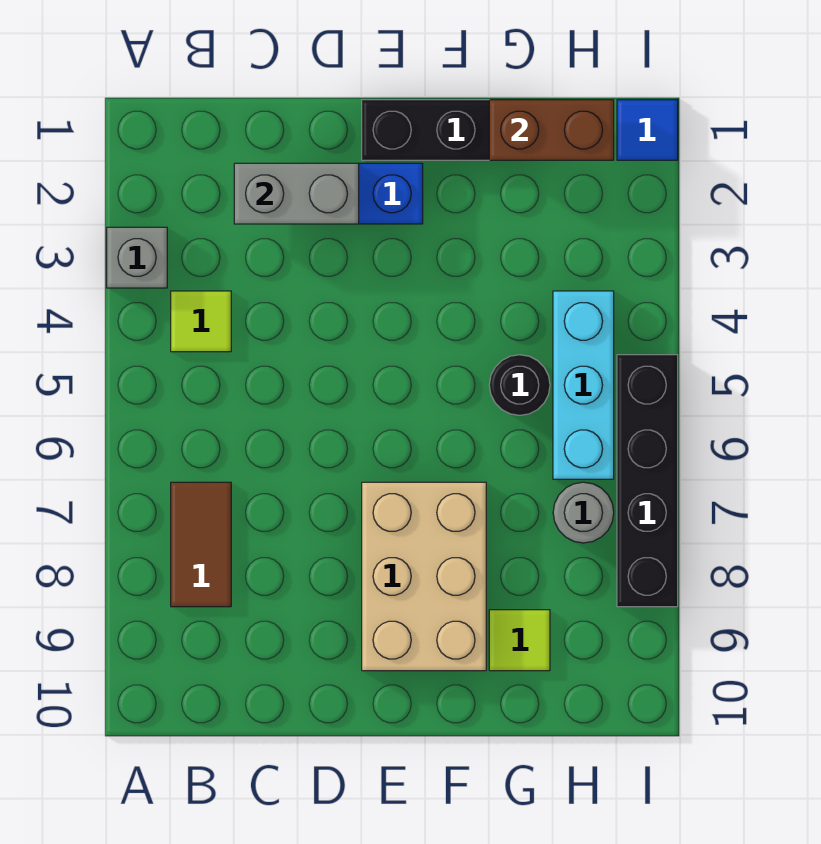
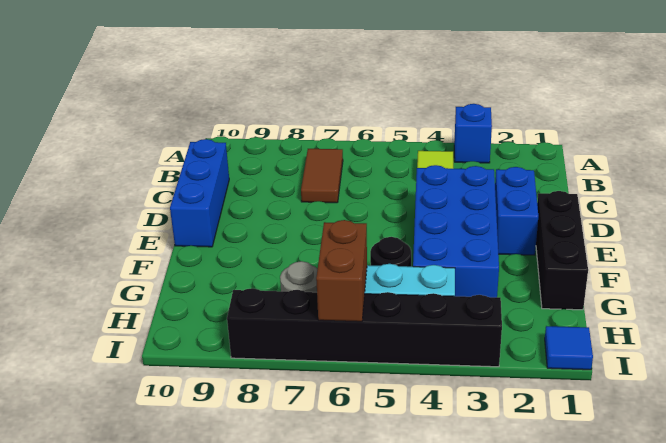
grey brick A3 level 1 -> blue brick A3 level 1
brown tile B7:B8 level 1 -> brown tile B7:C7 level 1
grey brick C2:D2 level 2 -> none
none -> blue brick C10:E10 level 1
none -> blue brick D3:G4 level 1
tan brick E7:F9 level 1 -> none
brown brick G1:H1 level 2 -> brown brick H6:I6 level 2
lime tile G9 level 1 -> none
black brick I5:I8 level 1 -> black brick I3:I8 level 1

